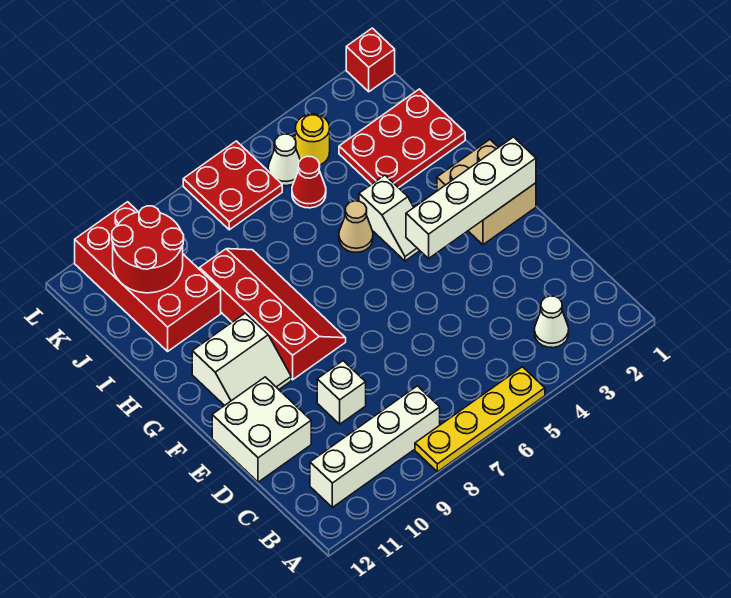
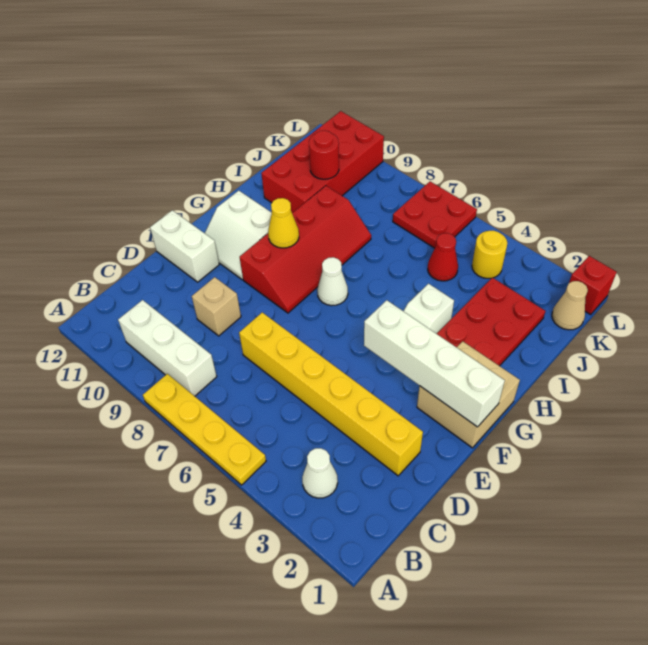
white brick B8:B11 level 1 -> white brick B8:B10 level 1
none -> yellow brick D2:D7 level 1
white brick D9 level 1 -> tan brick D9 level 1
white brick D11:E12 level 1 -> white brick E11:E12 level 1
none -> yellow cone G9 level 2
tan cone H5 level 1 -> tan cone K1 level 1
red plate I1:J3 level 1 -> red plate H2:J3 level 1
red round brick J10:K11 level 2 -> red round brick J10 level 2
white cone K5 level 1 -> white cone G7 level 1

